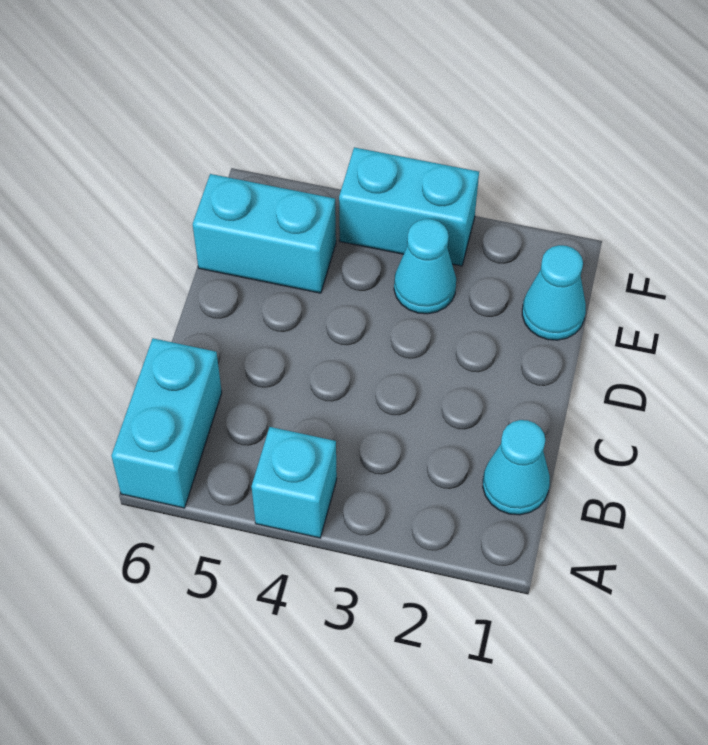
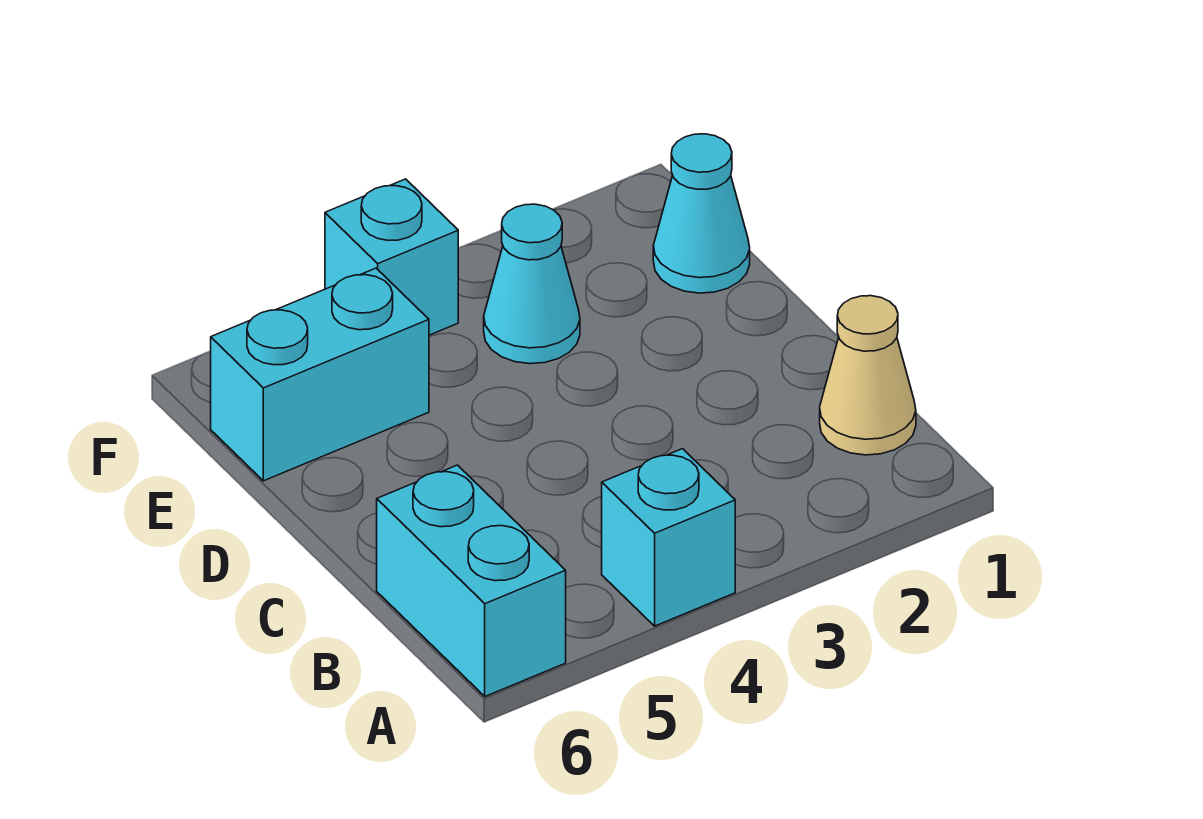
cyan cone B1 level 1 -> tan cone B1 level 1
cyan brick F3:F4 level 1 -> cyan brick F4 level 1

